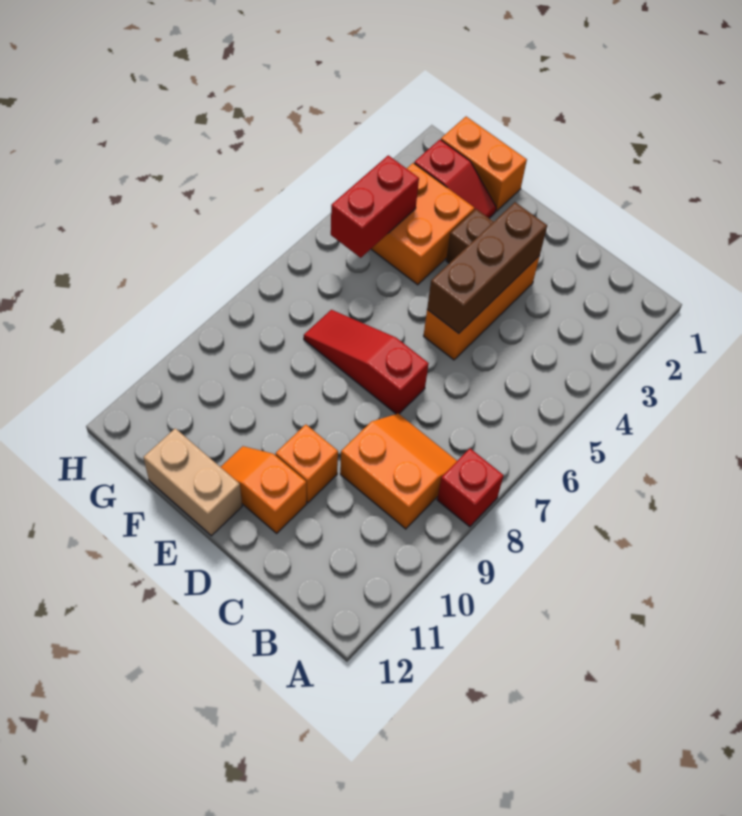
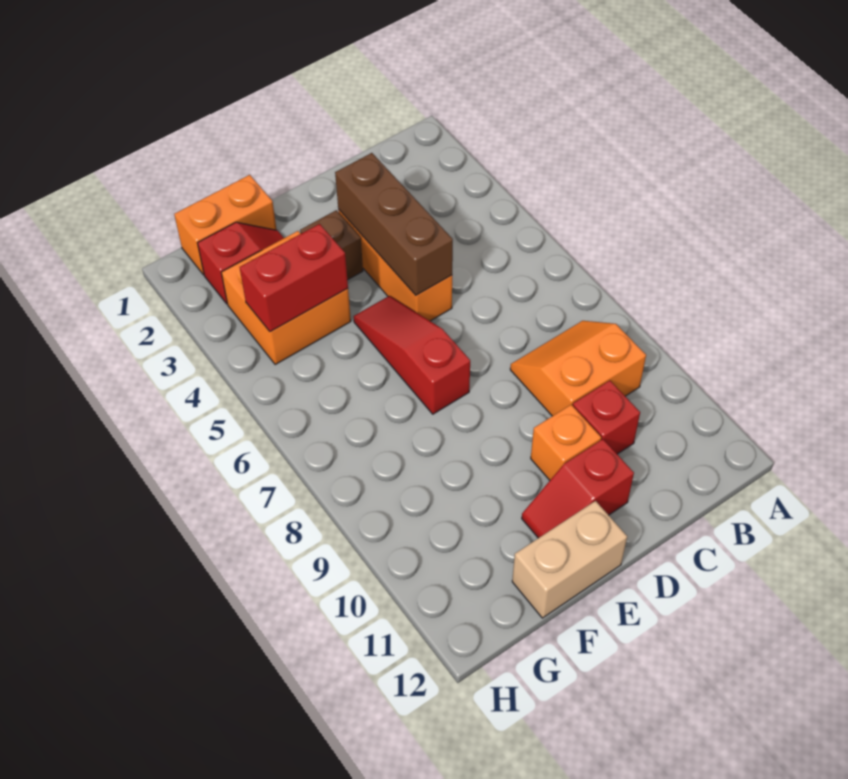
red brick A8 level 1 -> red brick C10 level 1
red slope D7:F7 level 1 top D -> red slope E5:E7 level 1 top 7
orange slope D11:E11 level 1 top D -> red slope D11:E11 level 1 top D
red brick G4:G5 level 2 -> red brick F4:G4 level 2

